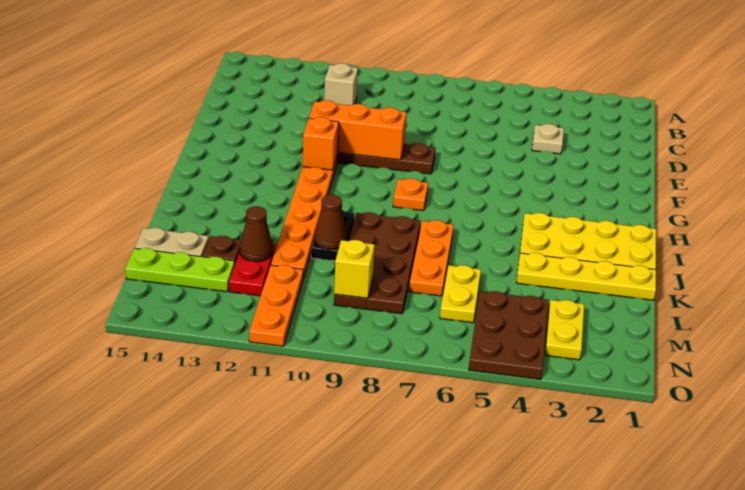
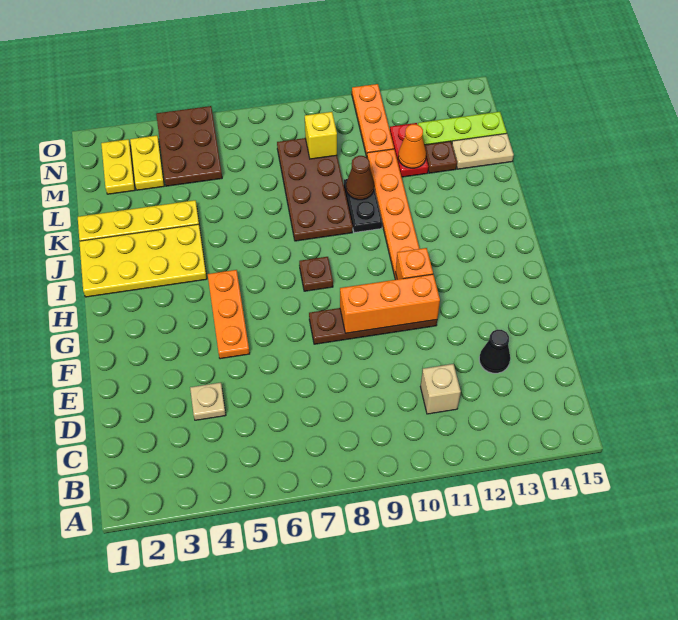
none -> black cone D13 level 1
orange plate H8 level 1 -> brown plate H8 level 1
orange plate J7:L7 level 1 -> orange plate F5:H5 level 1
yellow plate L6:M6 level 1 -> yellow plate M2:N2 level 1
brown cone L12 level 2 -> orange cone L12 level 2

